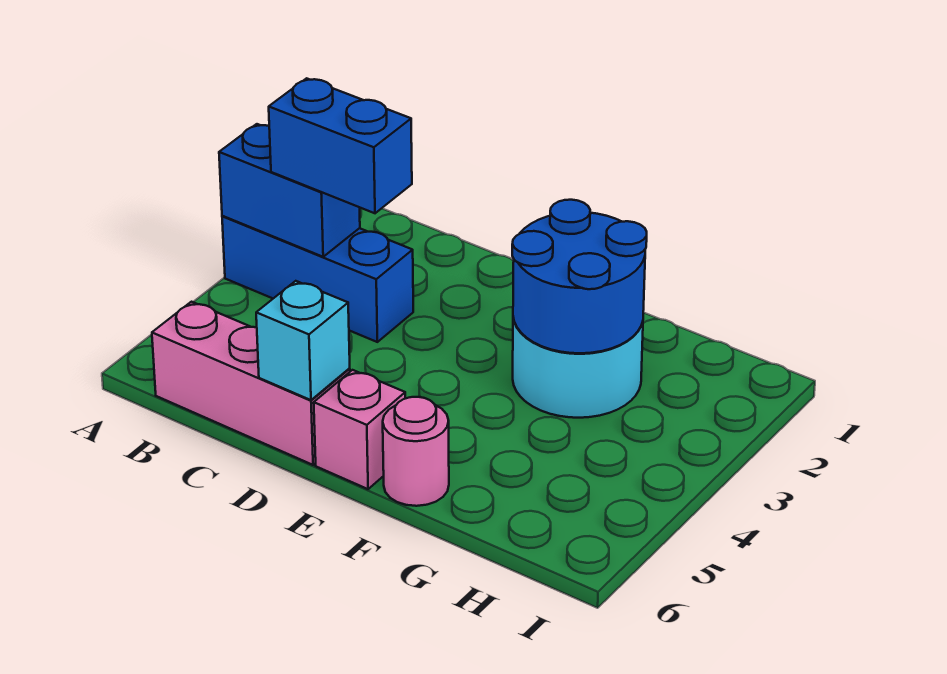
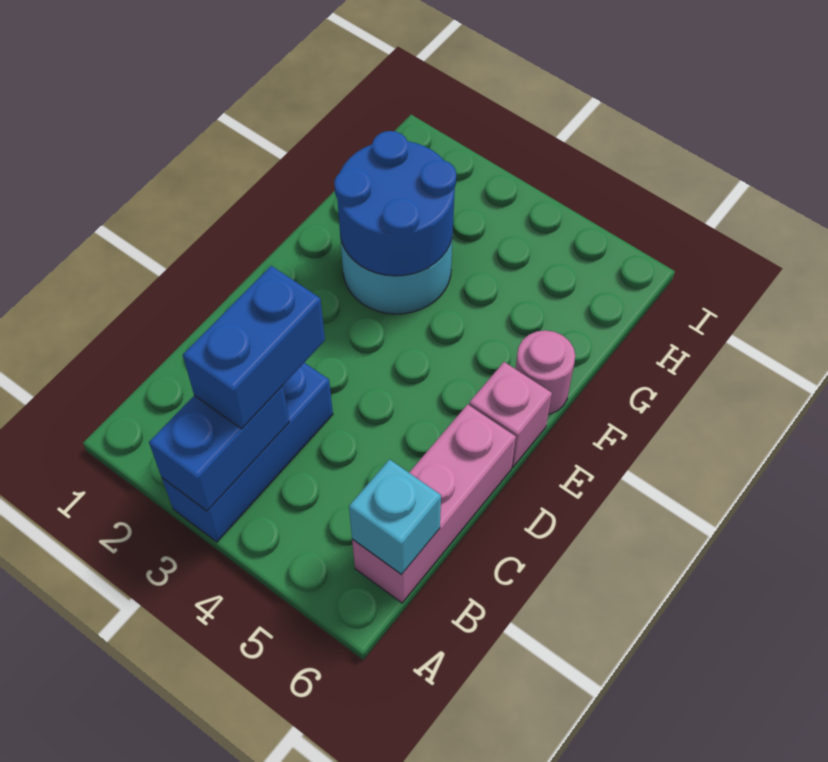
cyan brick D6 level 2 -> cyan brick B6 level 2

